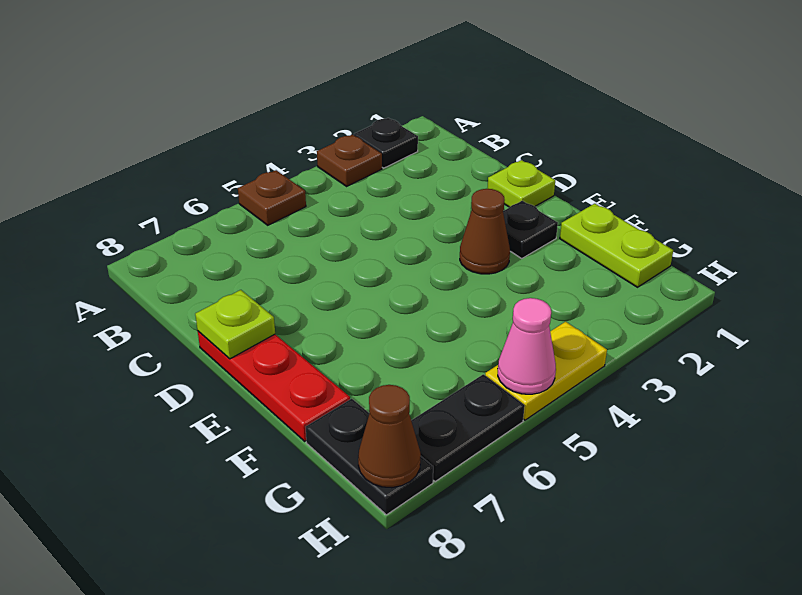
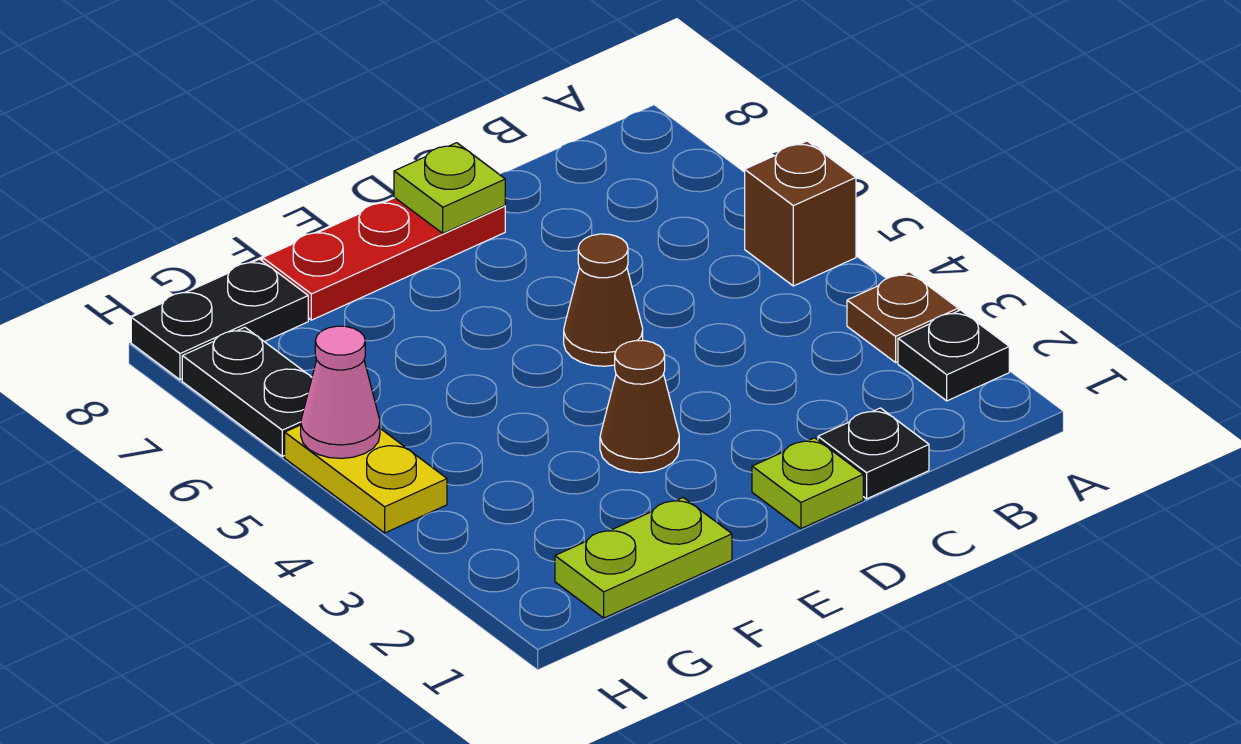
brown plate A5 level 1 -> brown brick A5 level 1
black plate E2 level 1 -> black plate C1 level 1
brown cone H8 level 2 -> brown cone D5 level 1

